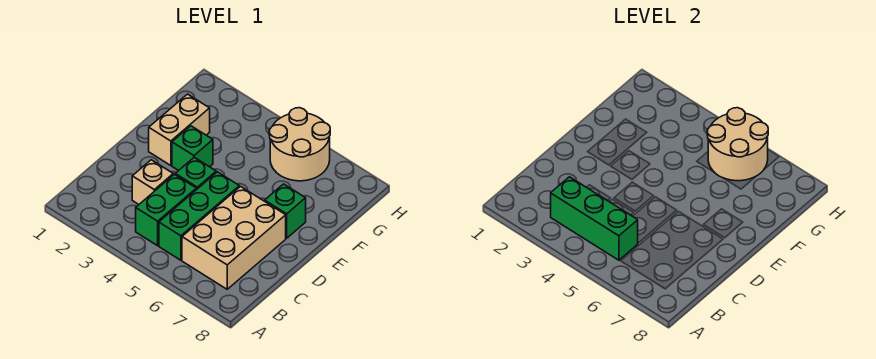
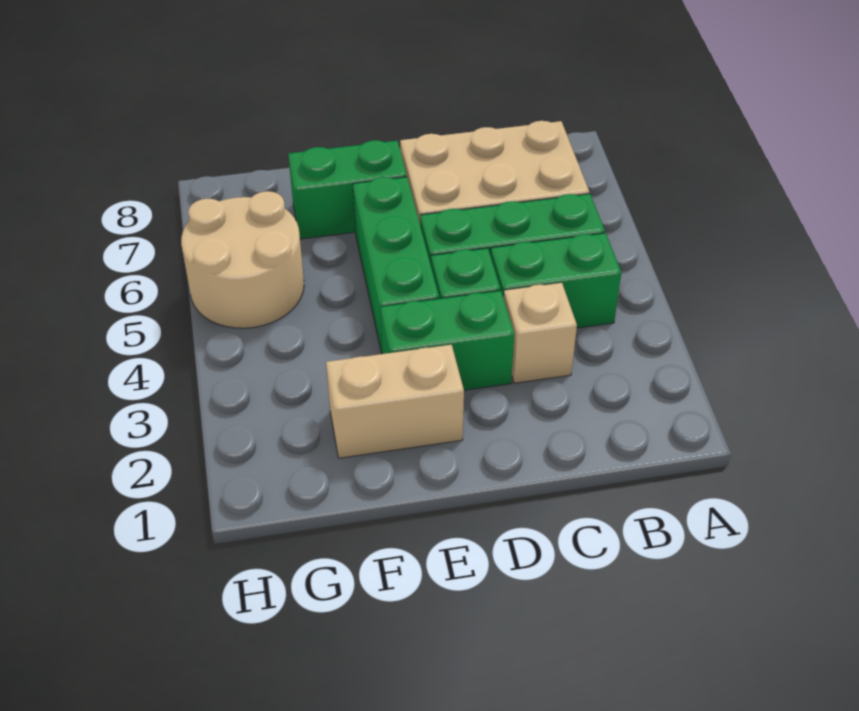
green brick B3:B5 level 2 -> green brick E4:E6 level 1
green brick E3 level 1 -> green brick D3:E3 level 1
green brick E7 level 1 -> green brick E7:F7 level 1
tan round brick G5:H6 level 2 -> none

